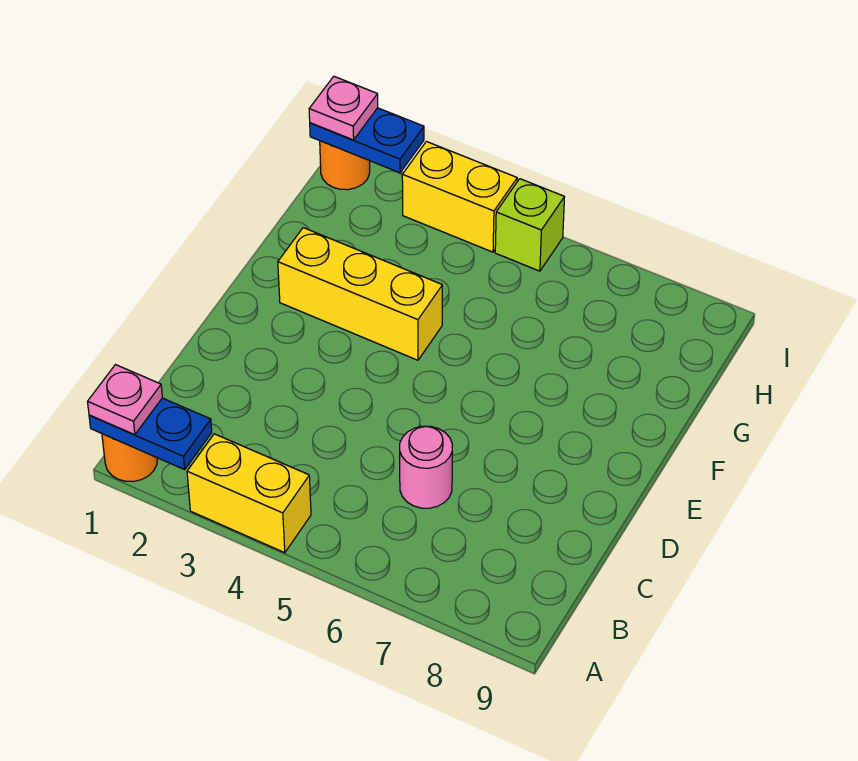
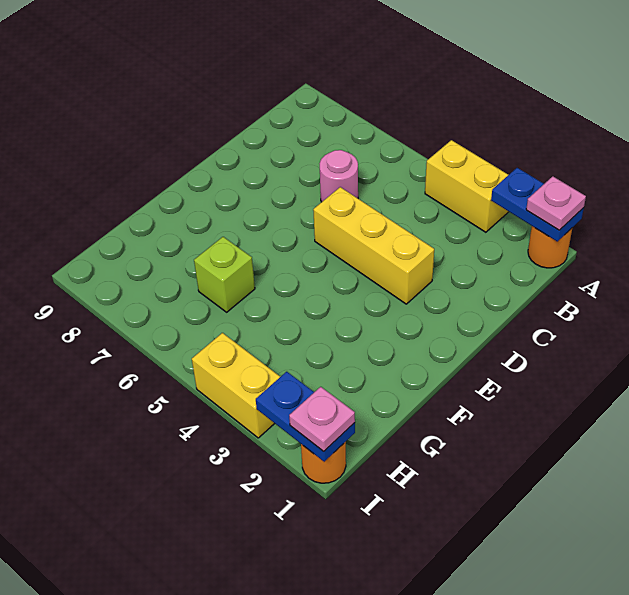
yellow brick F2:F4 level 1 -> yellow brick D3:D5 level 1
lime brick I5 level 1 -> lime brick G6 level 1

